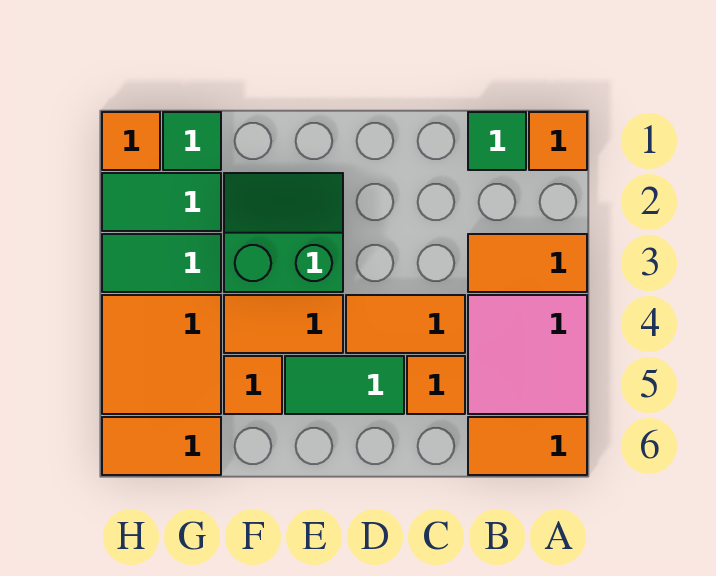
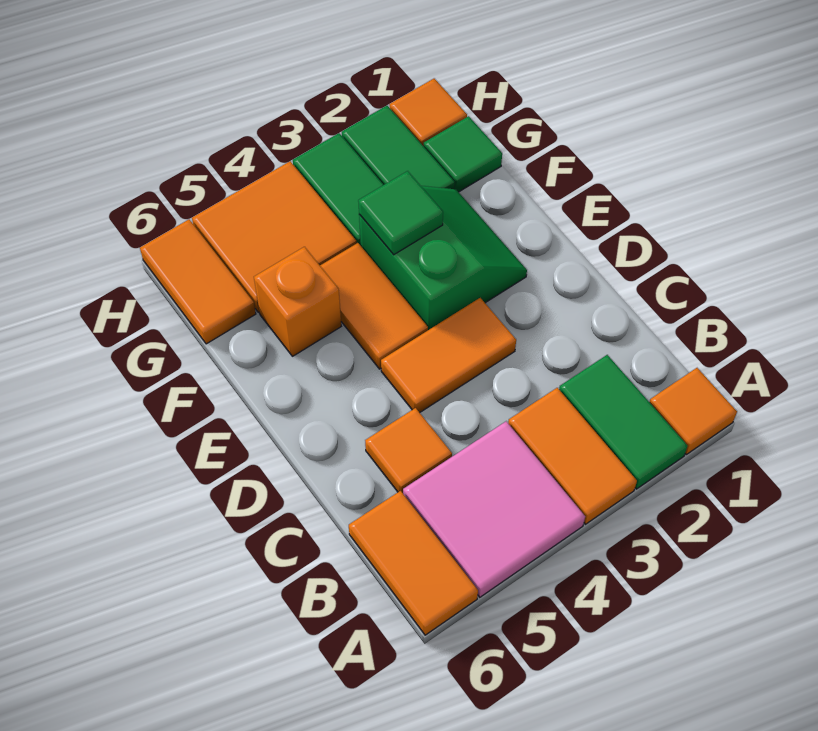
green tile B1 level 1 -> green tile F3 level 2
orange tile C4:D4 level 1 -> orange tile D3:D4 level 1
green tile D5:E5 level 1 -> green tile A2:B2 level 1
orange tile F5 level 1 -> orange brick F5 level 1

